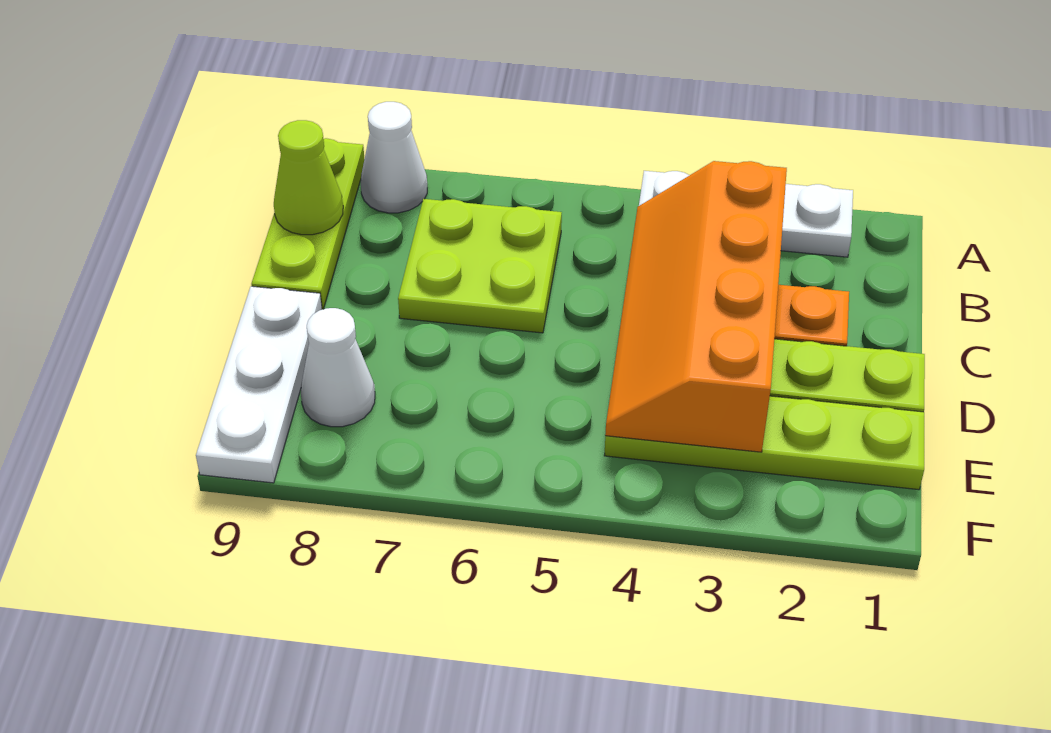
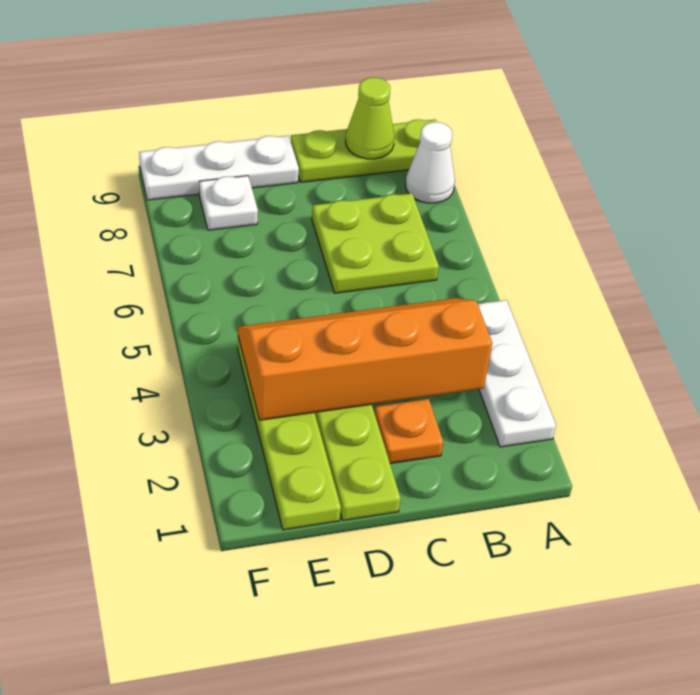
white cone E8 level 1 -> white plate E8 level 1

